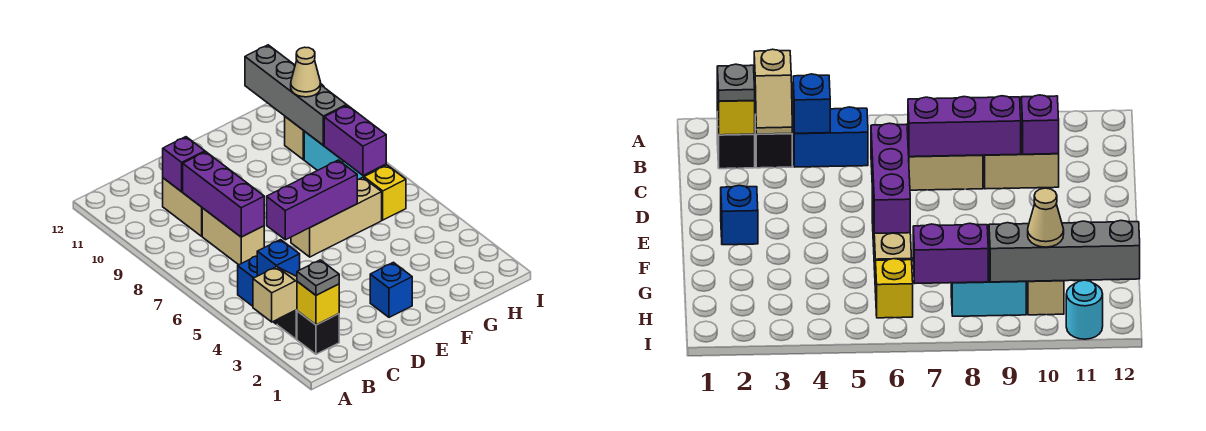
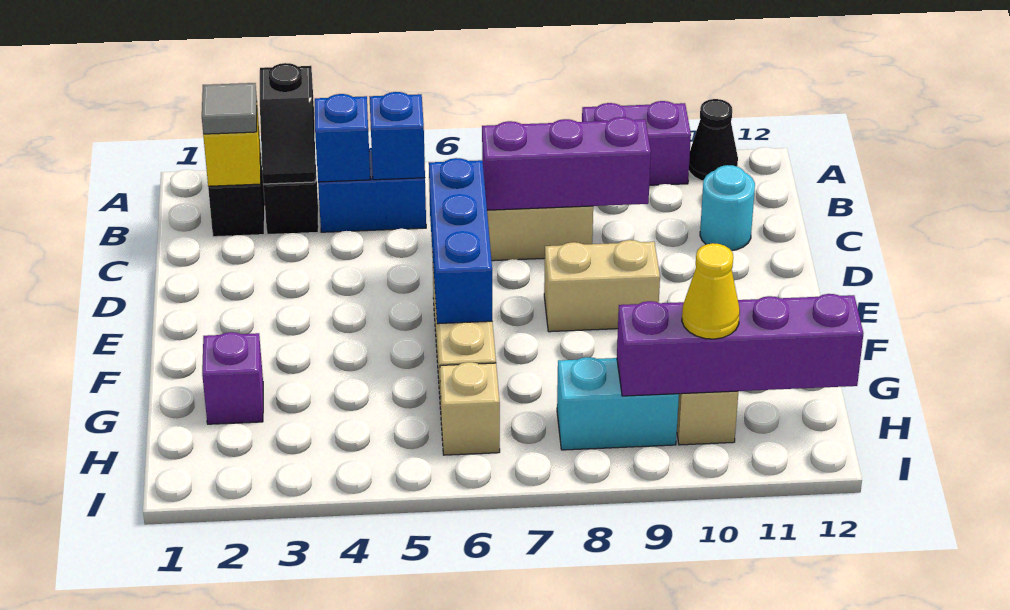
tan slope A3:B3 level 2 top A -> black slope A3:B3 level 2 top A
none -> black cone A11 level 1
grey plate B2 level 3 -> grey tile B2 level 3
tan brick C9:C10 level 1 -> tan brick E8:E9 level 1
purple brick C10 level 2 -> purple brick G2 level 1
purple brick D6:F6 level 2 -> blue brick D6:F6 level 2
blue brick E2 level 1 -> blue brick B5 level 2
yellow brick H6 level 1 -> tan brick H6 level 1
purple brick H7:H8 level 2 -> purple brick A9:A10 level 1
grey brick H9:H12 level 2 -> purple brick H9:H12 level 2
tan cone H10 level 3 -> yellow cone H10 level 3
cyan round brick I11 level 1 -> cyan round brick C11 level 1

